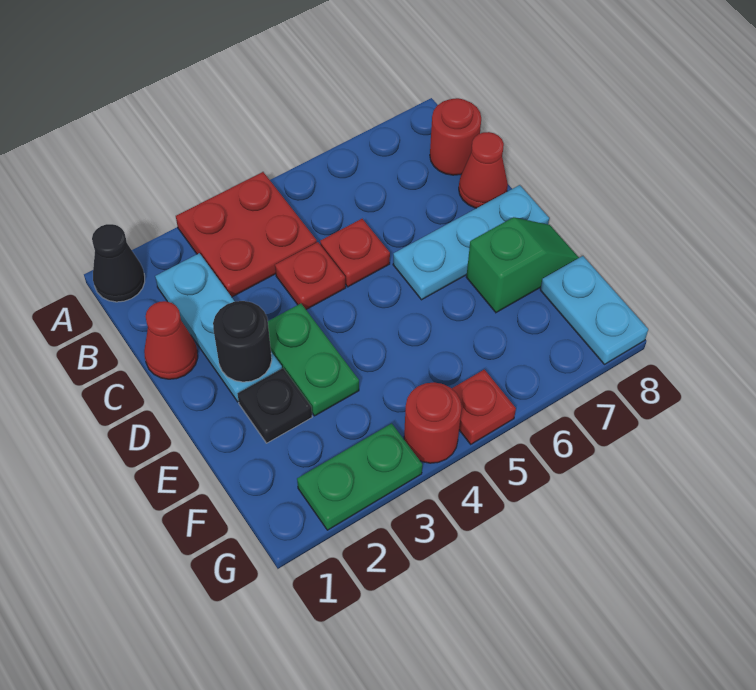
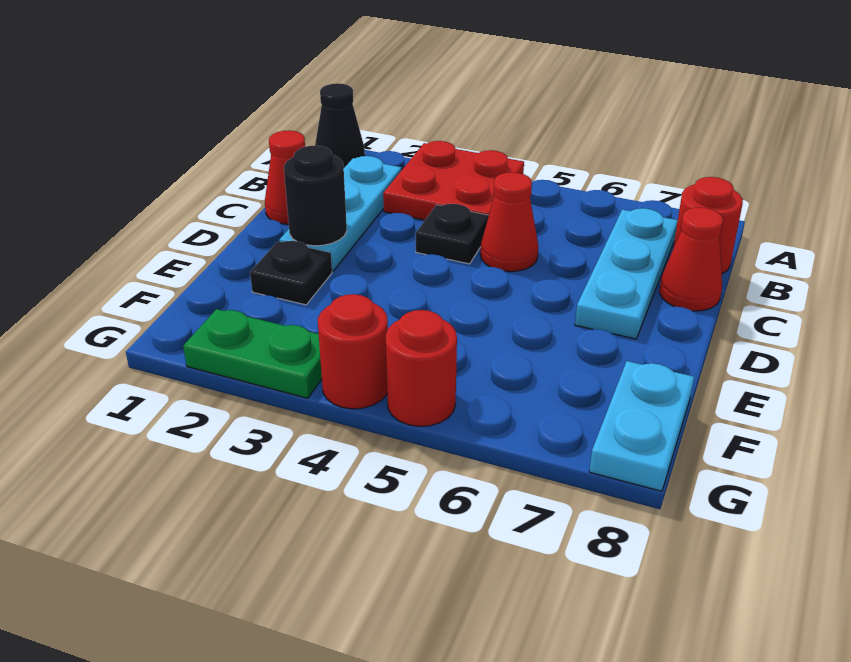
red plate C4 level 1 -> black plate C4 level 1
red plate C5 level 1 -> red cone C5 level 1
green plate D3:E3 level 1 -> none
cyan plate D6:D8 level 1 -> cyan plate B7:D7 level 1
green slope E7:E8 level 1 top 7 -> none
red plate G5 level 1 -> red round brick G5 level 1

